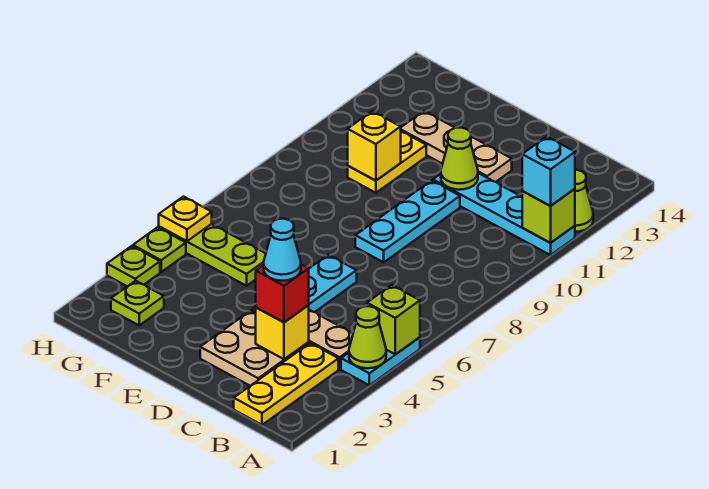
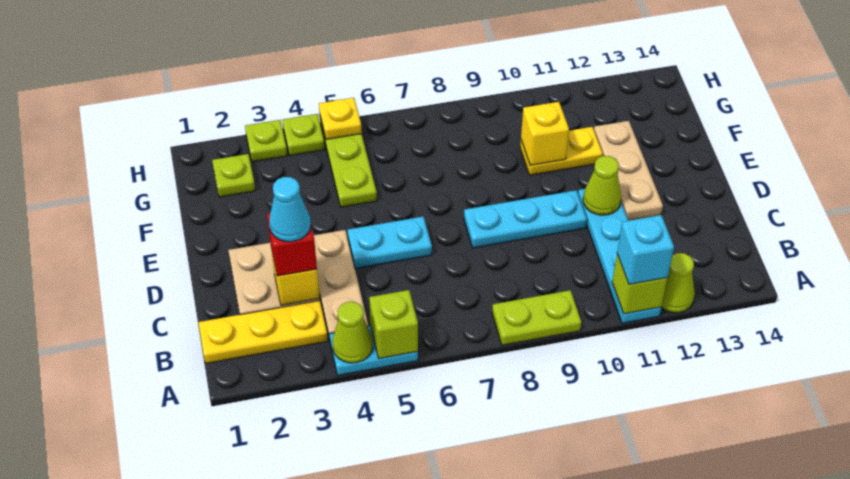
none -> lime plate A8:A9 level 1

